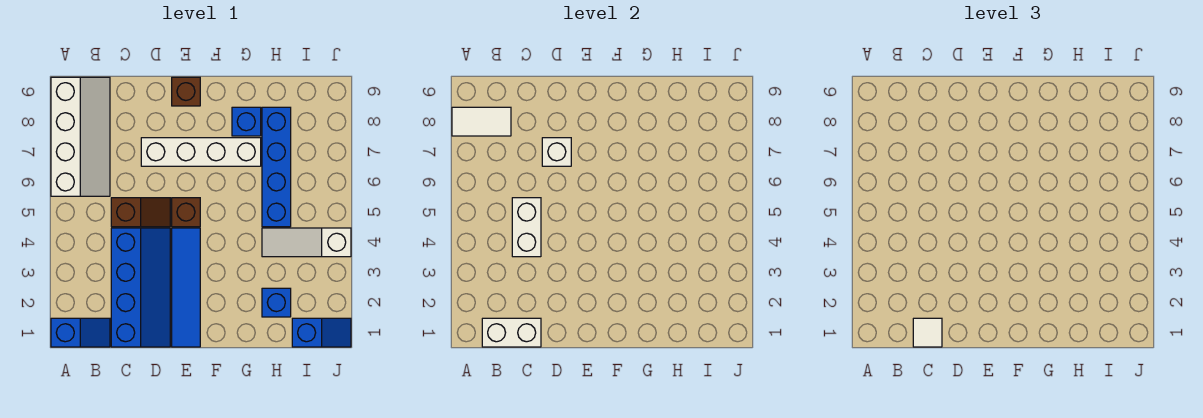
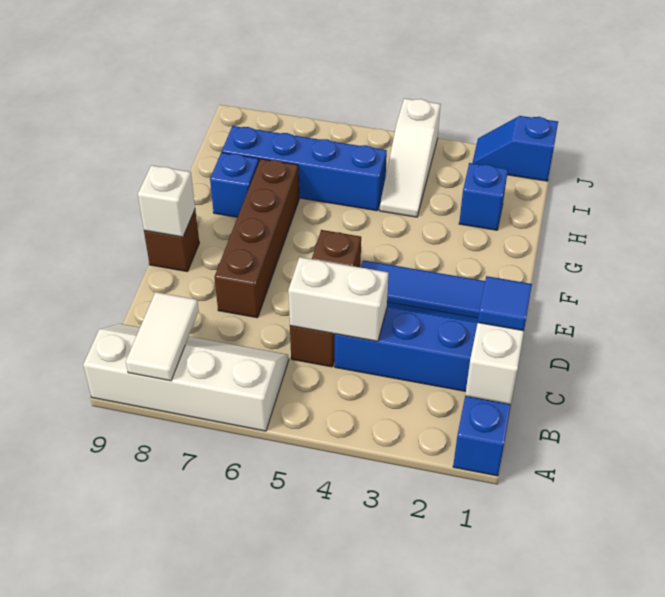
white tile C1 level 3 -> blue tile C1 level 3
white brick D7:G7 level 1 -> brown brick D7:G7 level 1
white brick D7 level 2 -> white brick E9 level 2
blue slope I1:J1 level 1 top I -> blue slope J1:J2 level 1 top 1

